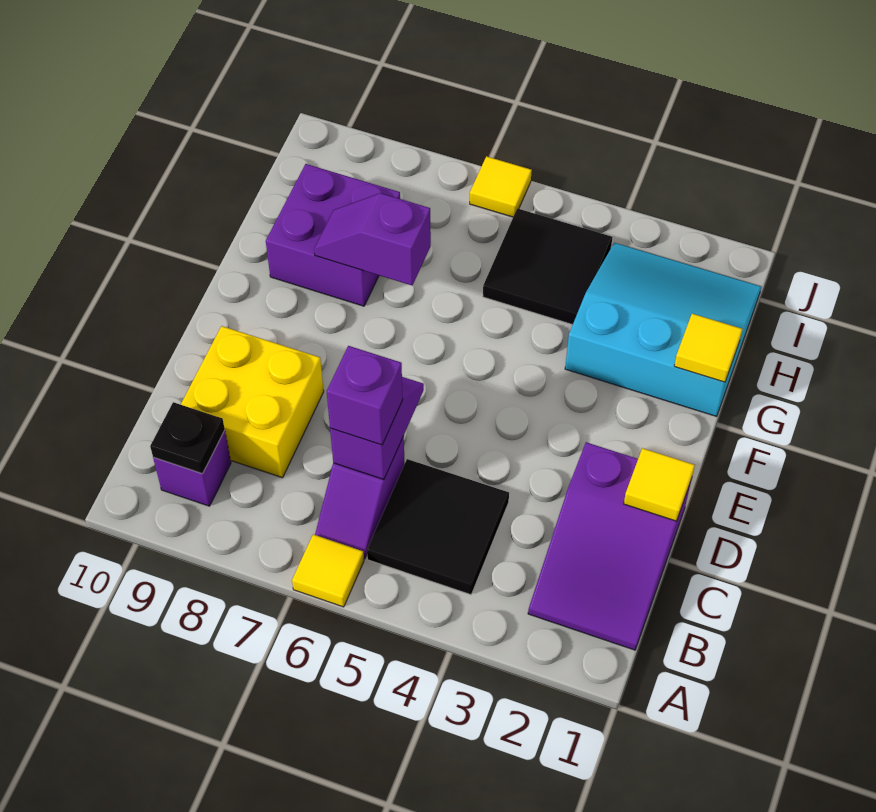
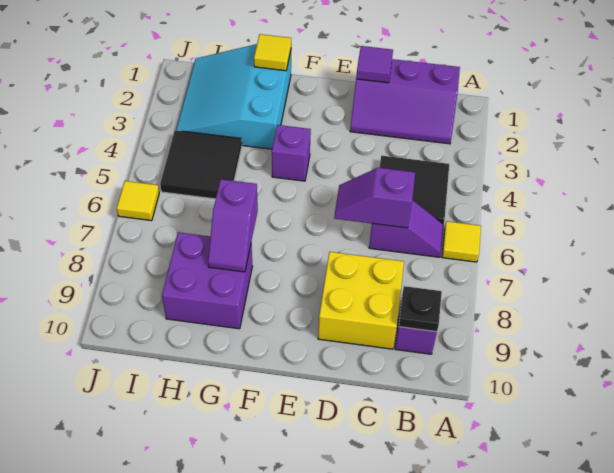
purple slope B1:D2 level 1 top D -> purple slope B1:D2 level 1 top 1
purple brick C6 level 3 -> purple brick F4 level 1
yellow tile D1 level 2 -> purple tile D1 level 2

